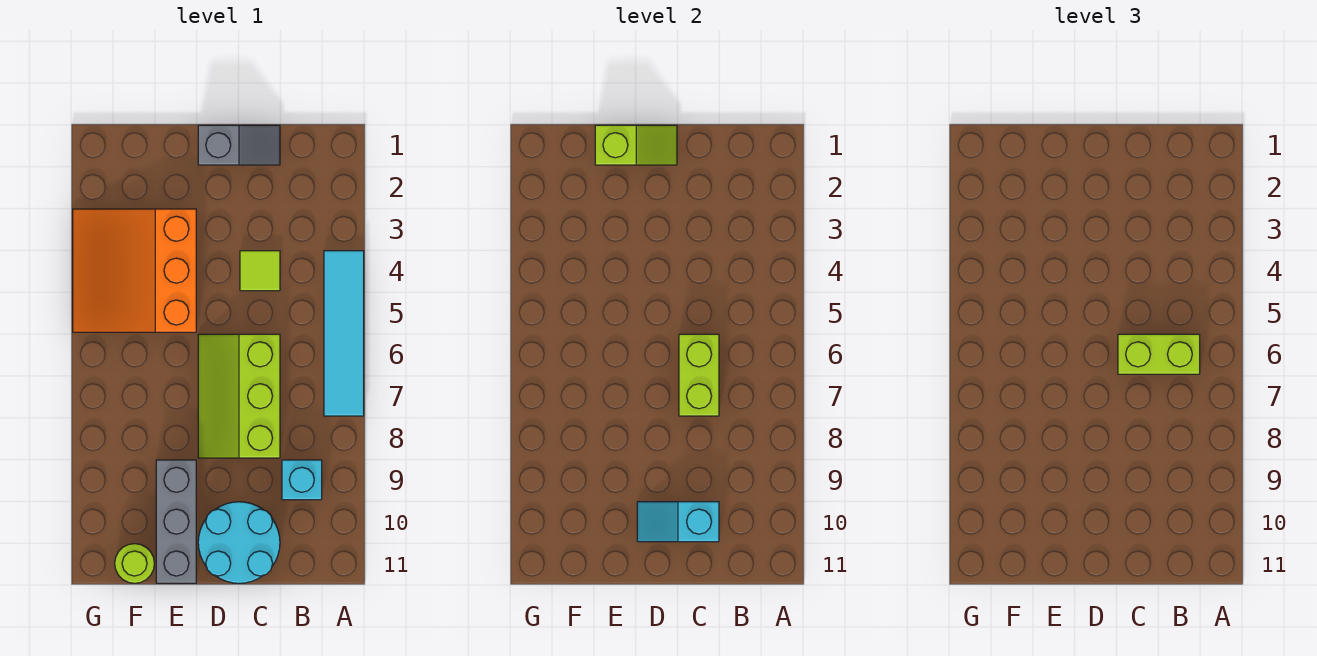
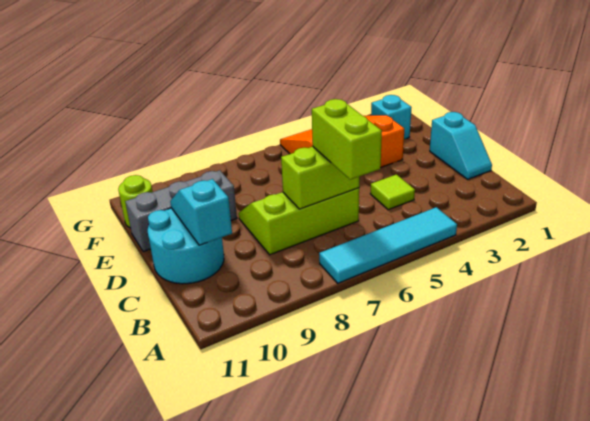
cyan brick B9 level 1 -> cyan brick F2 level 1
grey slope C1:D1 level 1 top D -> cyan slope C1:D1 level 1 top D
lime slope D1:E1 level 2 top E -> none

